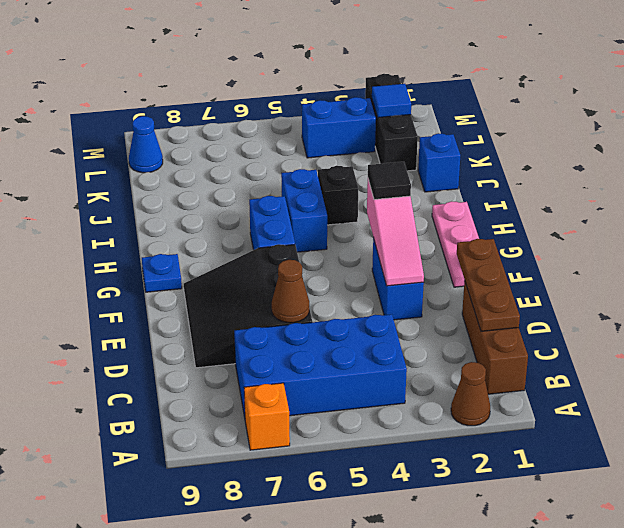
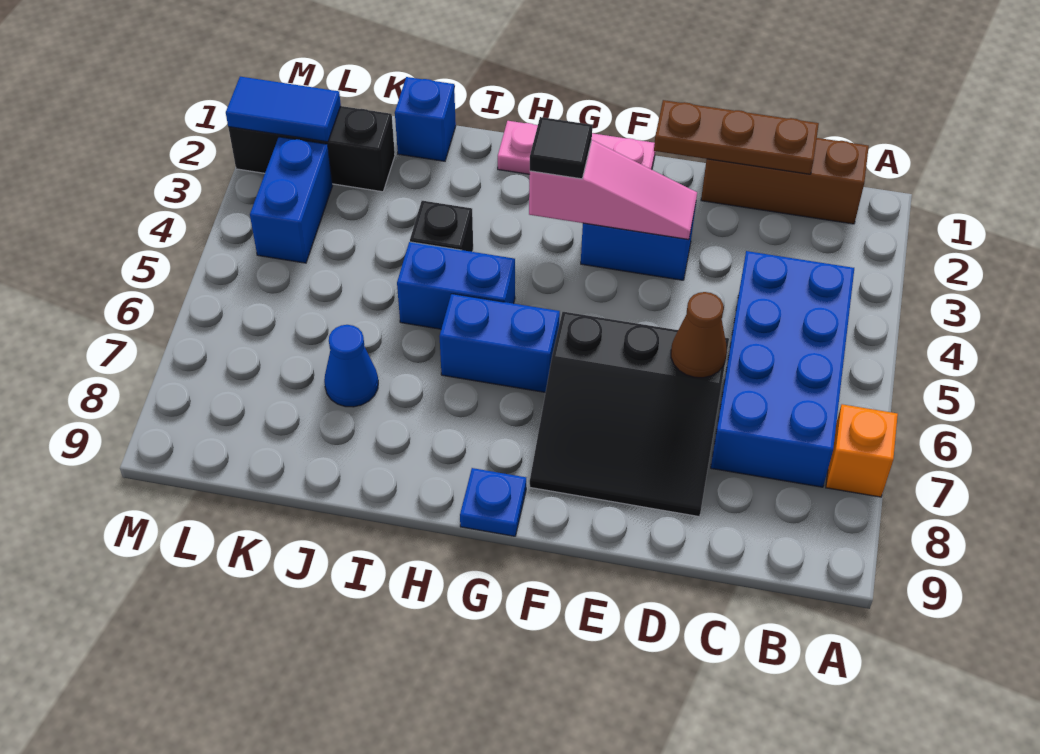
brown cone A2 level 1 -> none
blue tile L2 level 2 -> blue tile L2:M2 level 2
blue cone L9 level 1 -> blue cone J7 level 1

